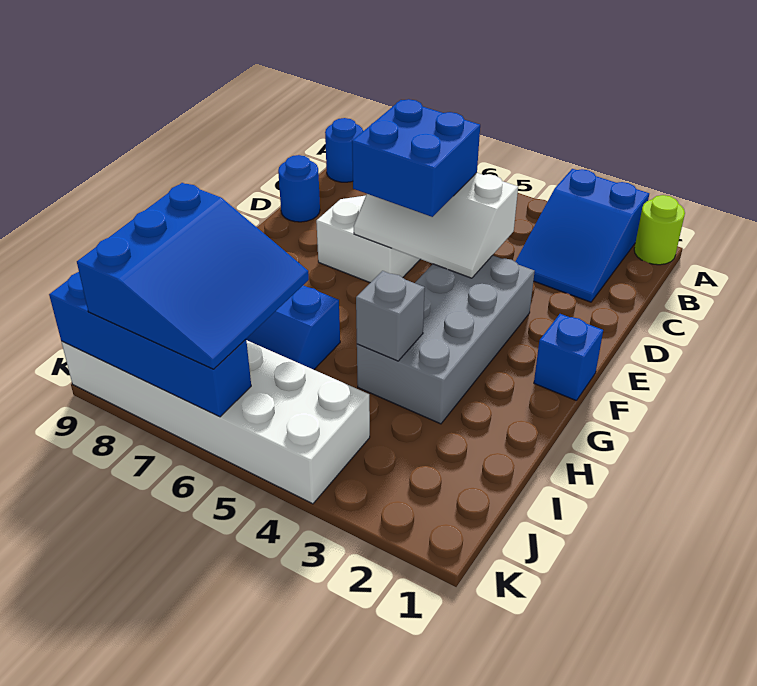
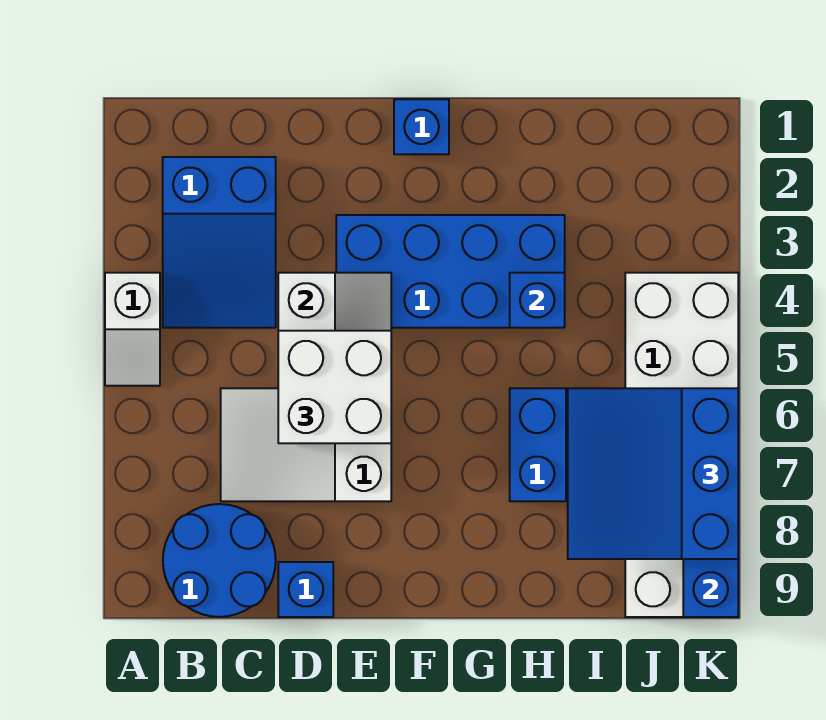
lime round brick A1 level 1 -> none
blue slope A2:C3 level 1 top A -> blue slope B2:C4 level 1 top 2
none -> white slope A4:A5 level 1 top 4
blue round brick B9 level 1 -> blue round brick B8:C9 level 1
blue brick D5:E6 level 3 -> white brick D5:E6 level 3
blue round brick D9 level 1 -> blue brick D9 level 1
grey brick E3:H4 level 1 -> blue brick E3:H4 level 1
grey brick H4 level 2 -> blue brick H4 level 2
blue slope I6:K8 level 3 top 8 -> blue slope I6:K8 level 3 top K

